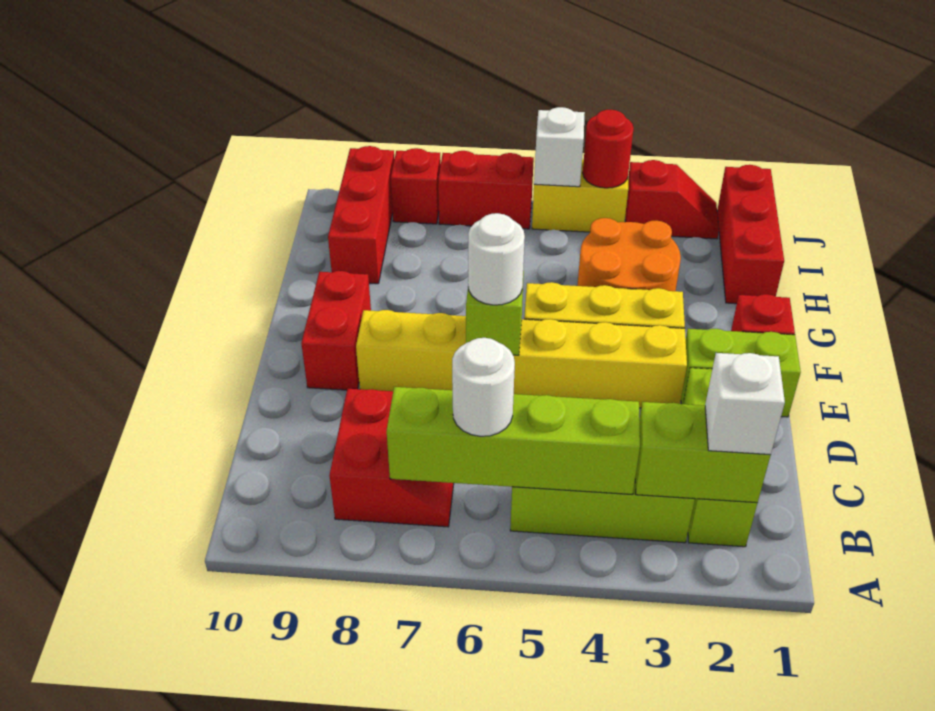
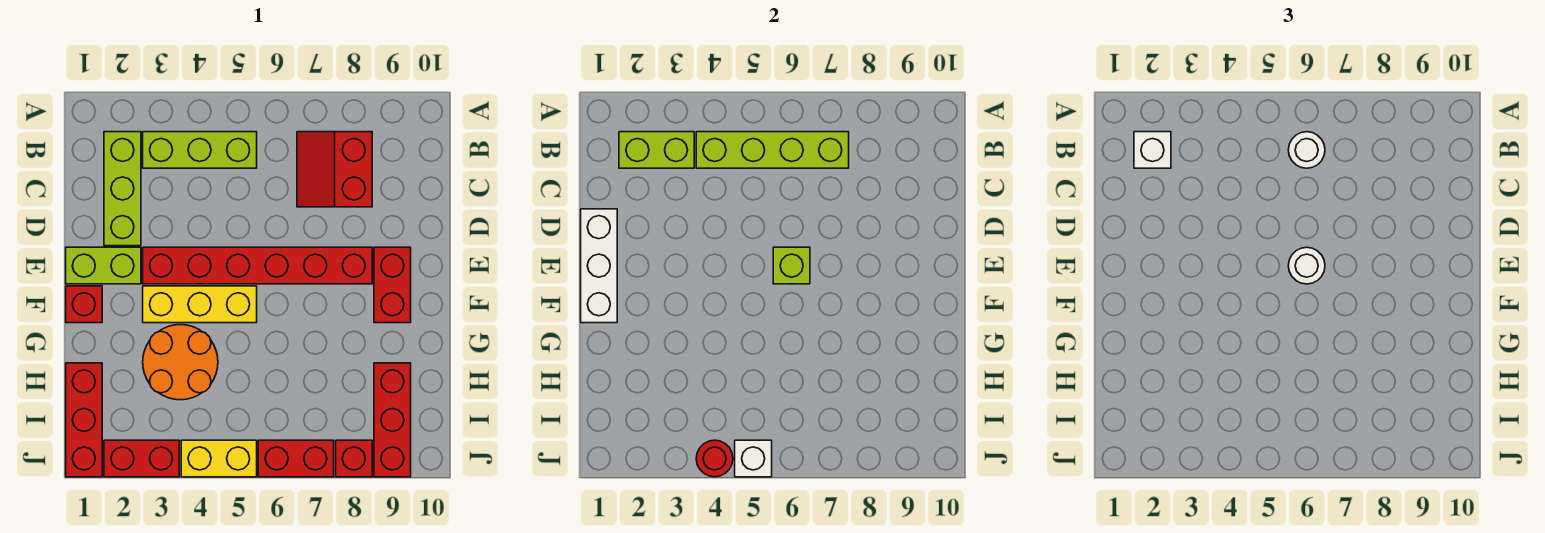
none -> white brick D1:F1 level 2
yellow brick E3:E8 level 1 -> red brick E3:E8 level 1
red slope J2:J3 level 1 top 3 -> red brick J2:J3 level 1

